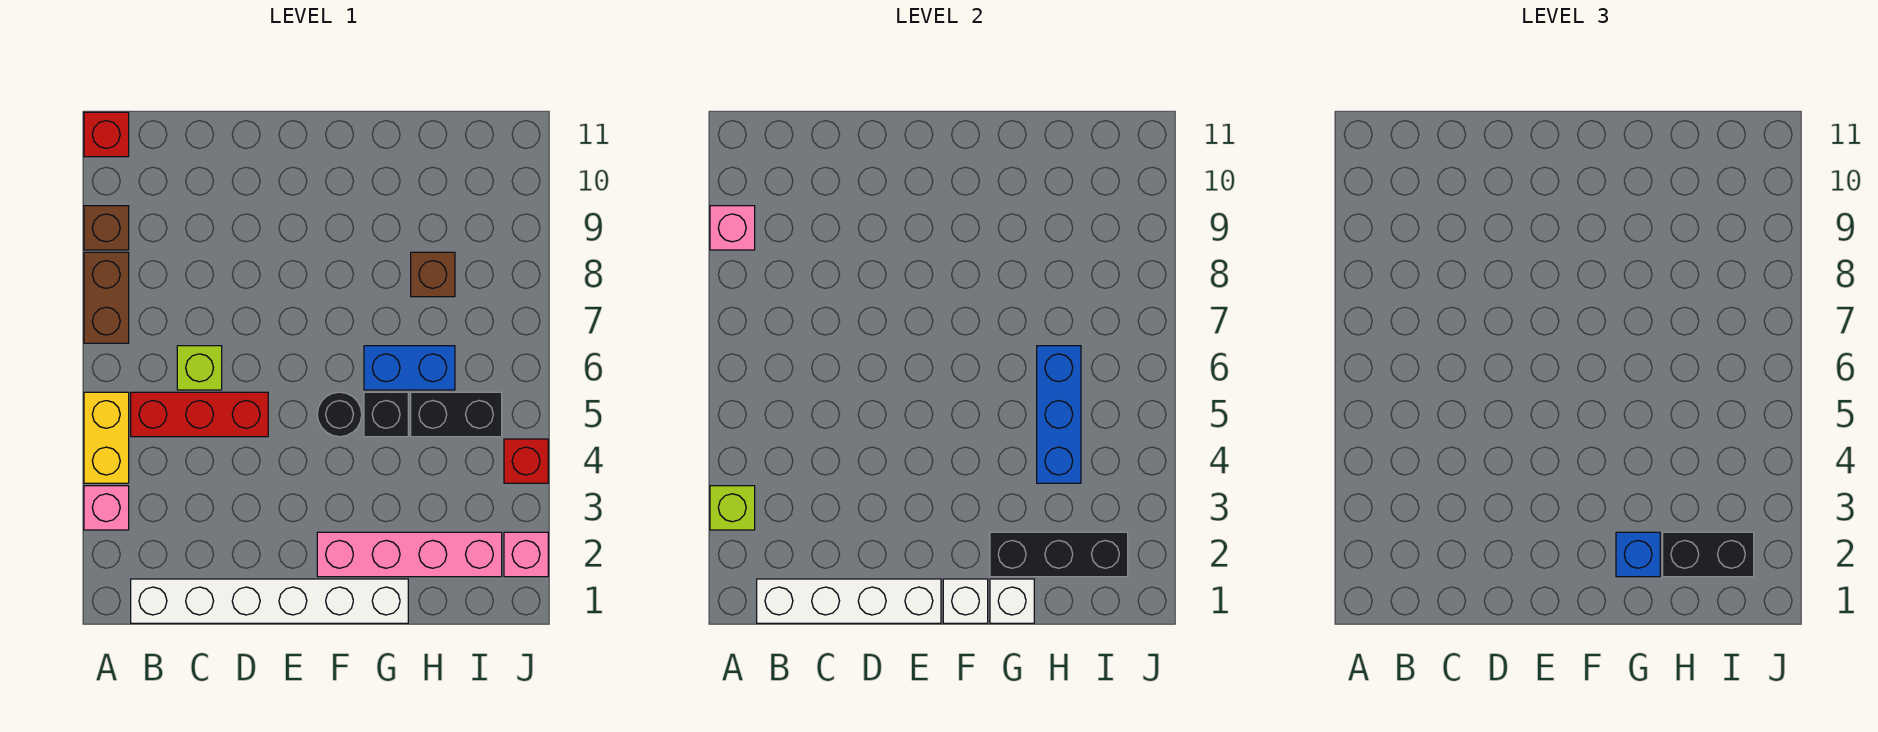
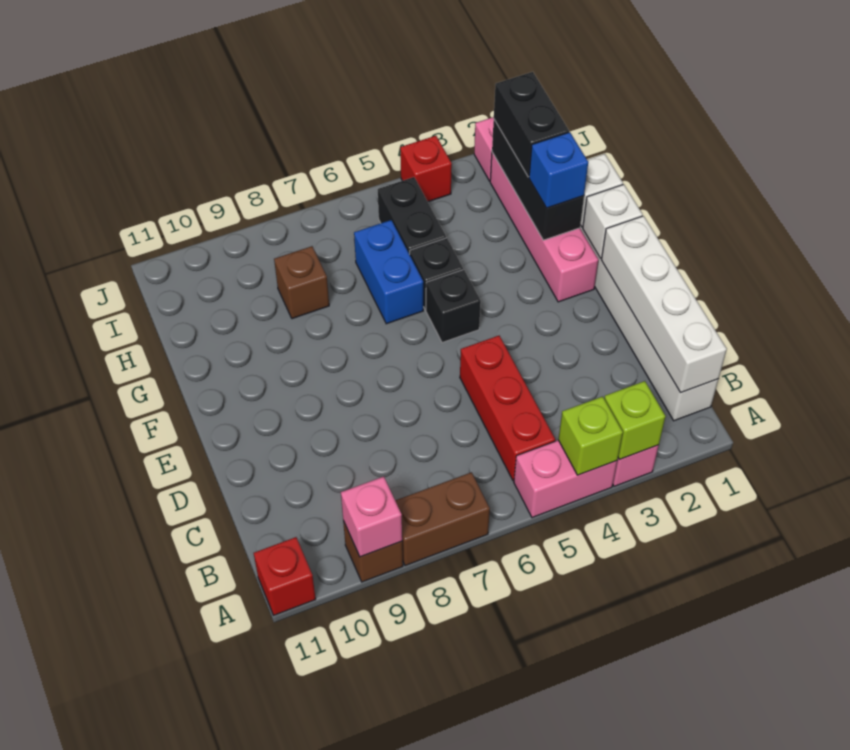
yellow brick A4:A5 level 1 -> pink brick A4:A5 level 1
lime brick C6 level 1 -> lime brick A4 level 2
black round brick F5 level 1 -> black brick F5 level 1
blue brick H4:H6 level 2 -> none

